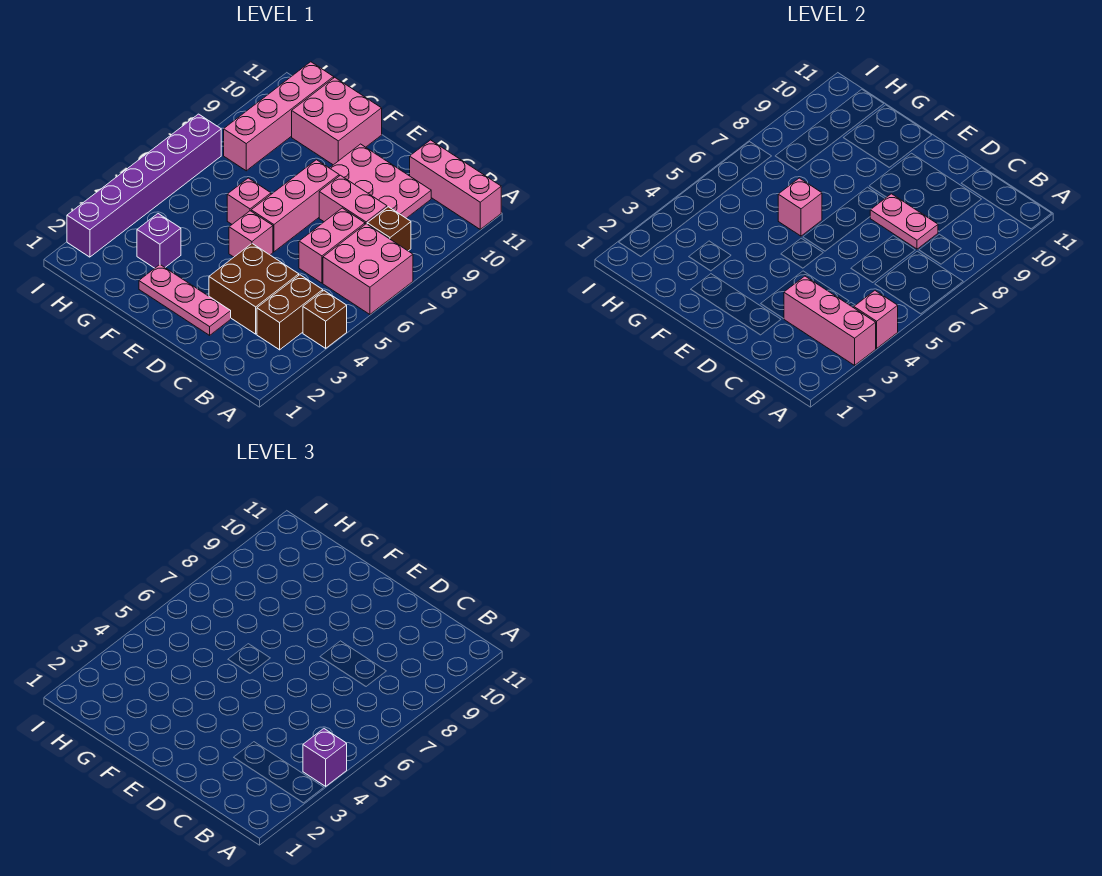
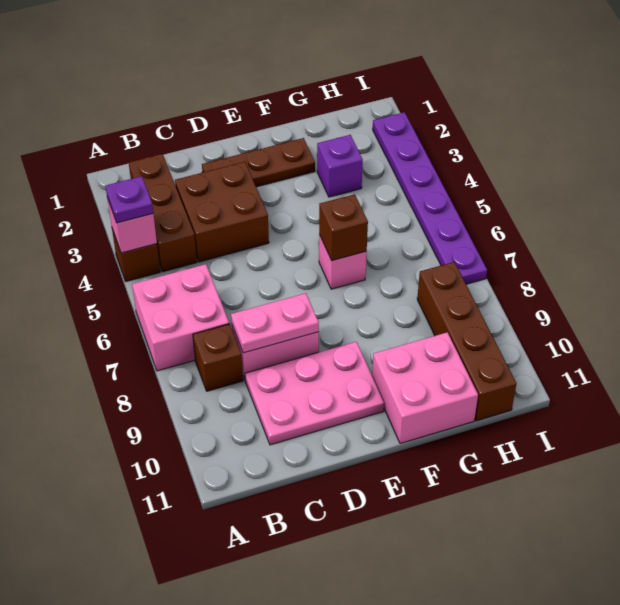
pink brick A3:C3 level 2 -> none
purple brick A4 level 3 -> purple plate A4 level 3
pink brick A11:C11 level 1 -> none
brown brick B3:B4 level 1 -> brown brick B2:B4 level 1
pink brick C6:C7 level 1 -> none
pink plate D2:F2 level 1 -> brown plate D2:F2 level 1
pink brick E5 level 1 -> none
pink brick E6:E8 level 1 -> none
pink brick F6 level 2 -> brown brick F6 level 2
pink brick H8:H11 level 1 -> brown brick H8:H11 level 1
purple brick I2:I7 level 1 -> purple plate I2:I7 level 1

